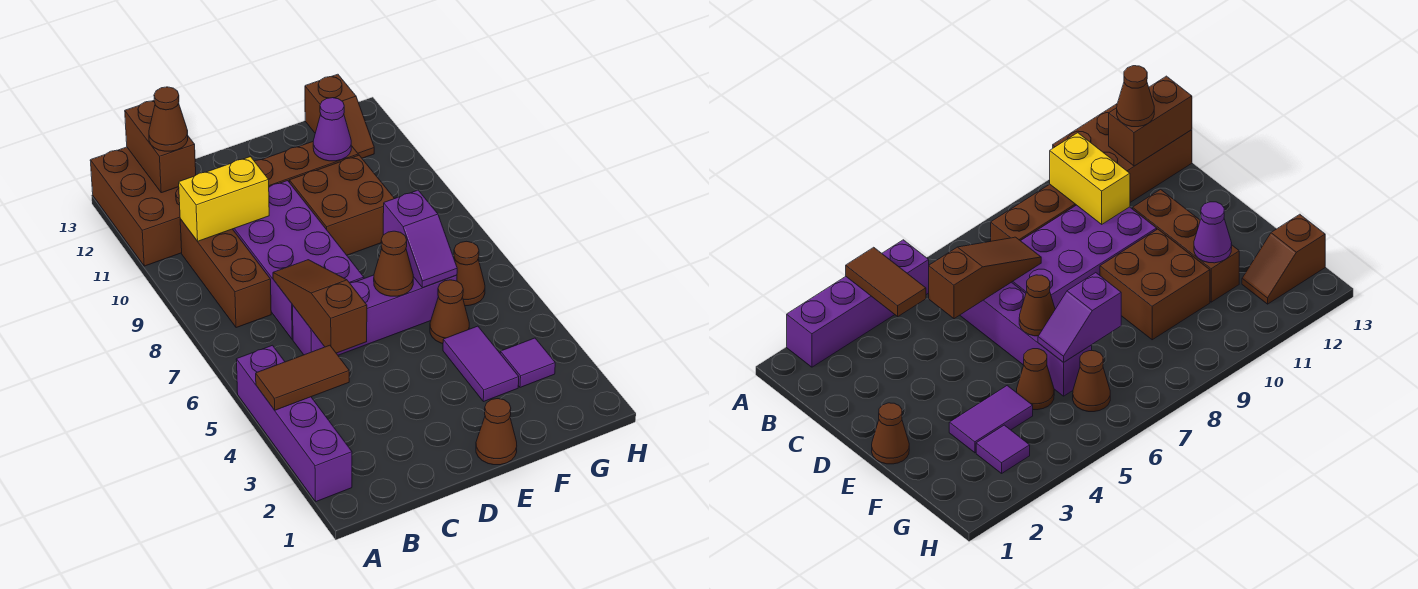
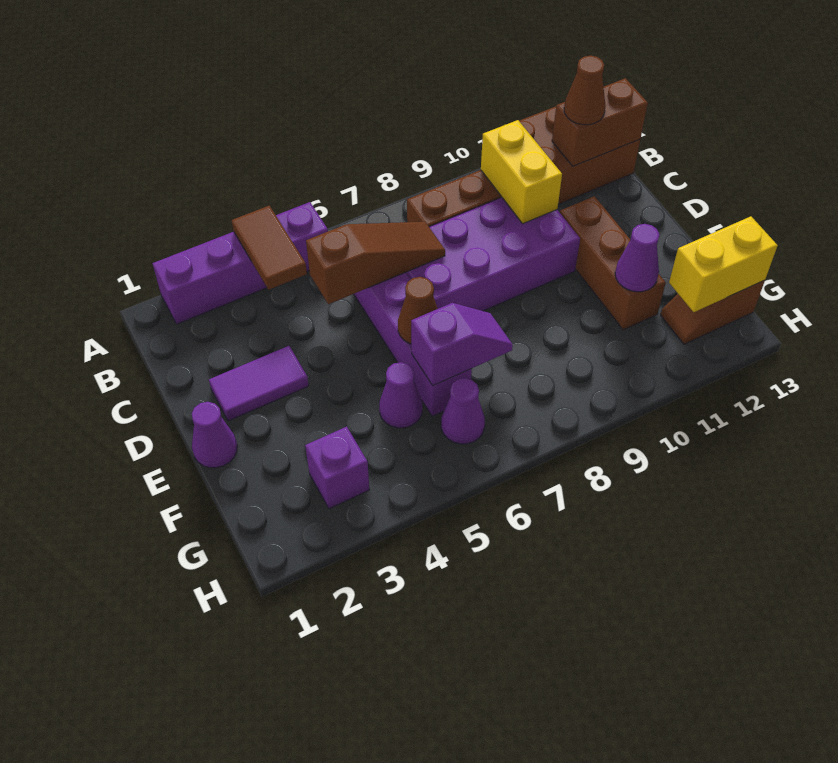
brown cone E1 level 1 -> purple cone E1 level 1
brown brick E9:F10 level 1 -> none
purple tile F3:F4 level 1 -> purple tile D2:D3 level 1
brown cone F5 level 1 -> purple cone F5 level 1
purple slope F6:F7 level 2 top 7 -> purple slope F6:F7 level 2 top 6
purple tile G3 level 1 -> purple brick G3 level 1
brown cone G6 level 1 -> purple cone G6 level 1
none -> yellow brick G12:G13 level 2

